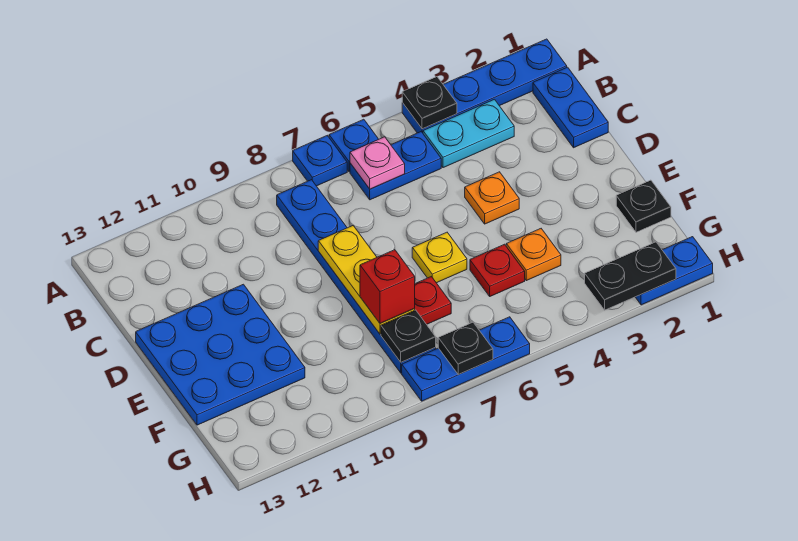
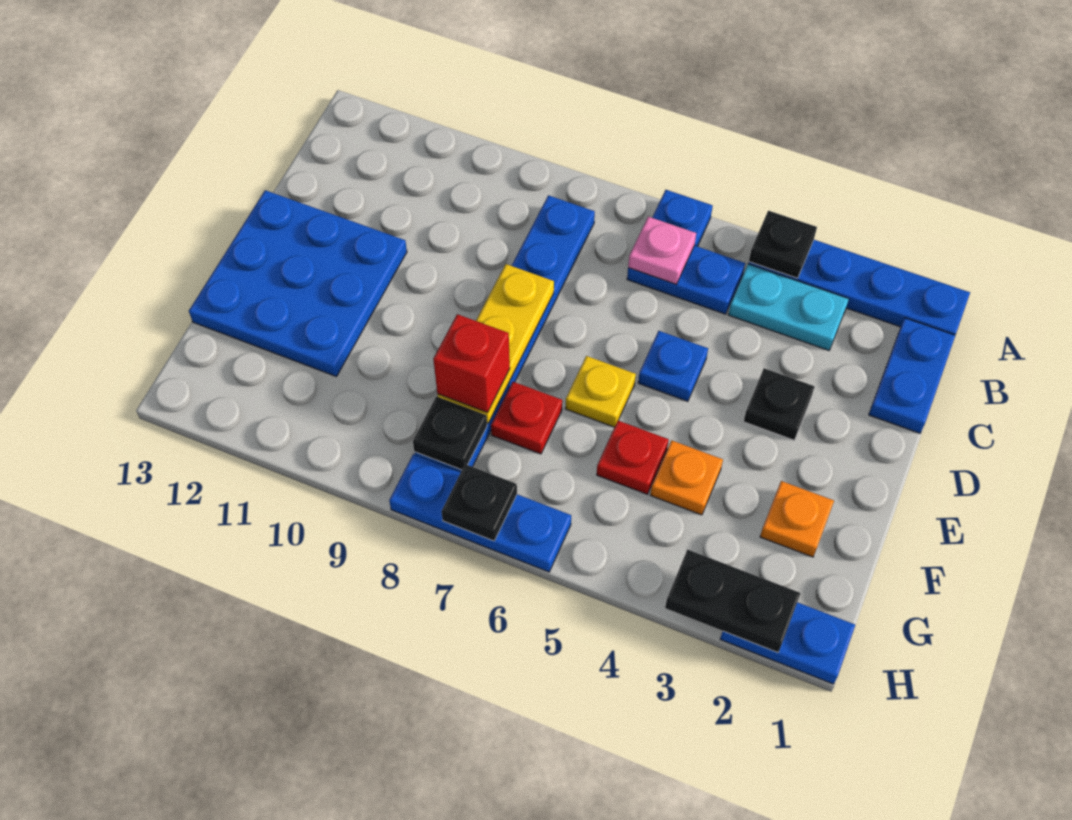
blue plate A7 level 1 -> blue plate D5 level 1
orange plate D4 level 1 -> orange plate F2 level 1
black plate F1 level 1 -> black plate D3 level 1

